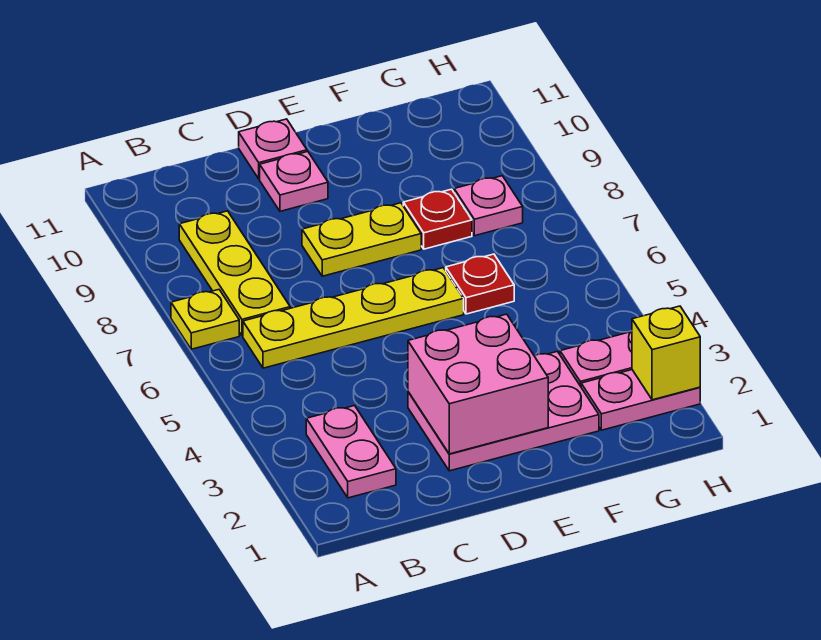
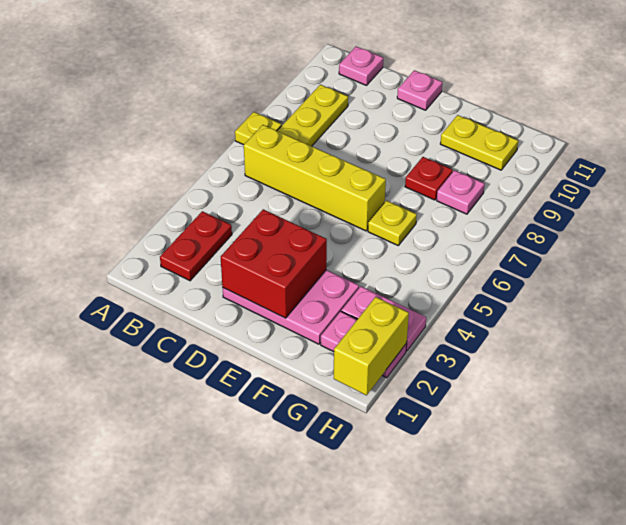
pink plate B2:B3 level 1 -> red plate B2:B3 level 1
yellow plate B6:E6 level 1 -> yellow brick B6:E6 level 1
pink brick D2:E3 level 2 -> red brick D2:E3 level 2
yellow plate D8:E8 level 1 -> yellow plate F10:G10 level 1
pink plate D10 level 1 -> pink plate B11 level 1
red plate F6 level 1 -> yellow plate F6 level 1
yellow brick H2 level 2 -> yellow brick H1:H2 level 2

